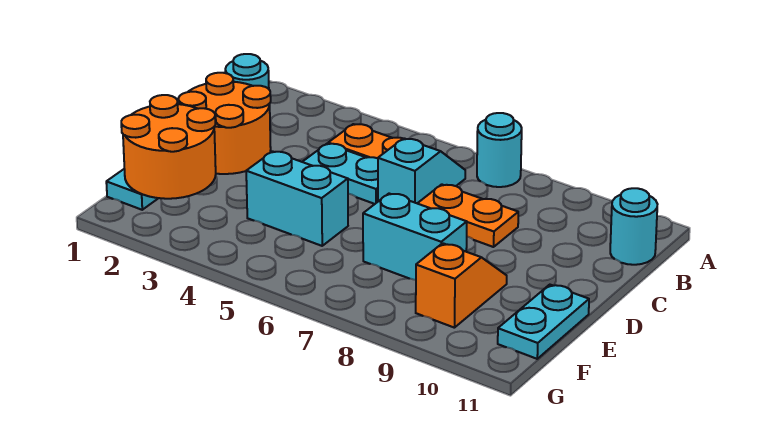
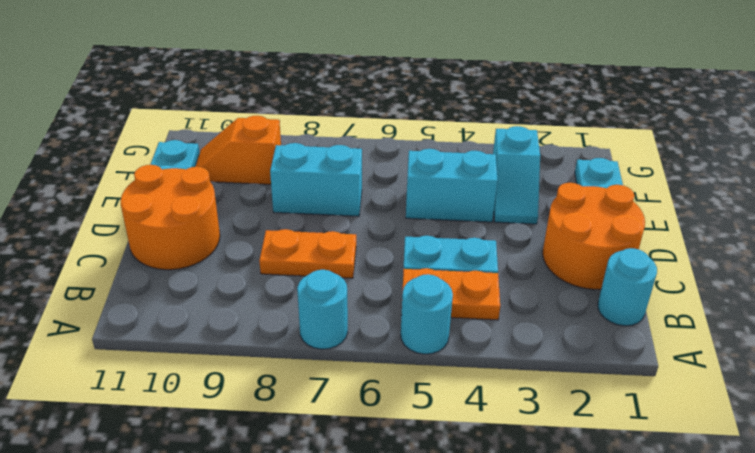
cyan slope B6:C6 level 1 top C -> cyan slope E3:F3 level 1 top F
cyan round brick B11 level 1 -> cyan round brick A5 level 1
orange round brick E1:F2 level 2 -> orange round brick C10:D11 level 1
orange slope E9:F9 level 1 top F -> orange slope F9:F10 level 1 top 9

